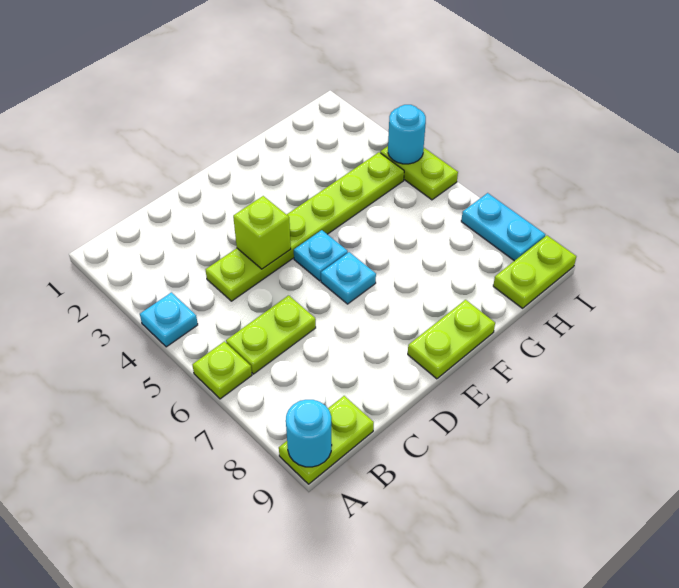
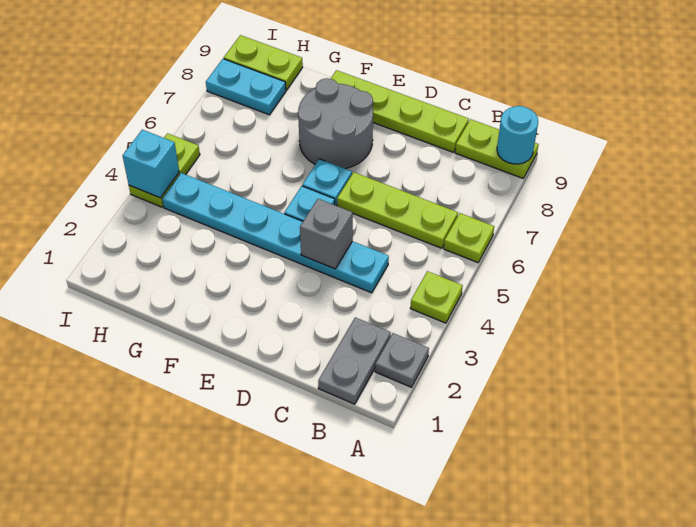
none -> grey plate A2 level 1
cyan plate A4 level 1 -> lime plate A4 level 1
none -> grey plate B1:B2 level 1
lime plate B6:C6 level 1 -> lime plate B6:D6 level 1
lime plate C4:H4 level 1 -> cyan plate C4:H4 level 1
lime brick D4 level 2 -> grey brick D4 level 2
none -> grey round brick E7:F8 level 1
lime plate E9:F9 level 1 -> lime plate C9:F9 level 1
cyan round brick I4 level 2 -> cyan brick I4 level 2
cyan plate I7:I8 level 1 -> cyan plate H8:I8 level 1

